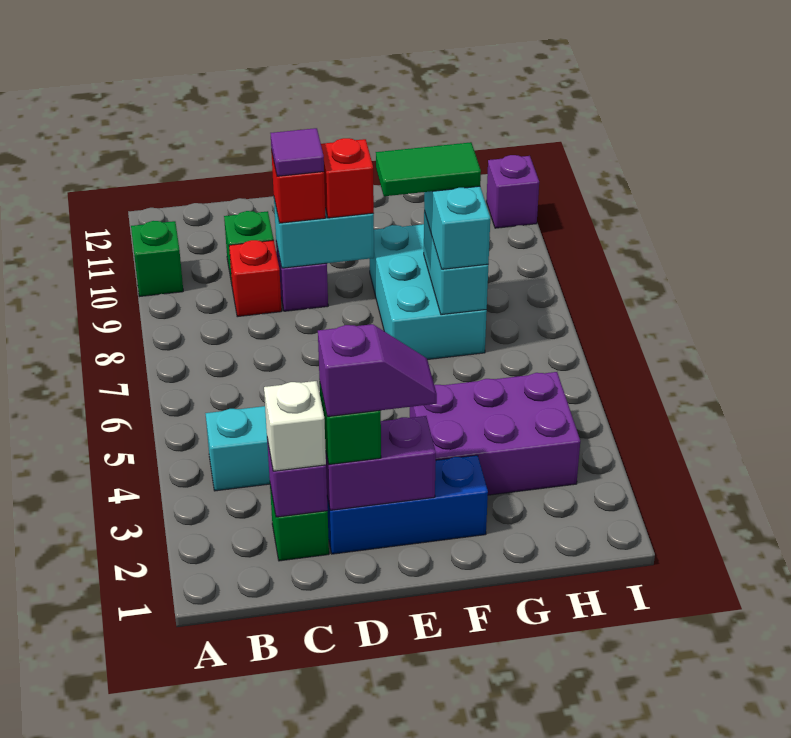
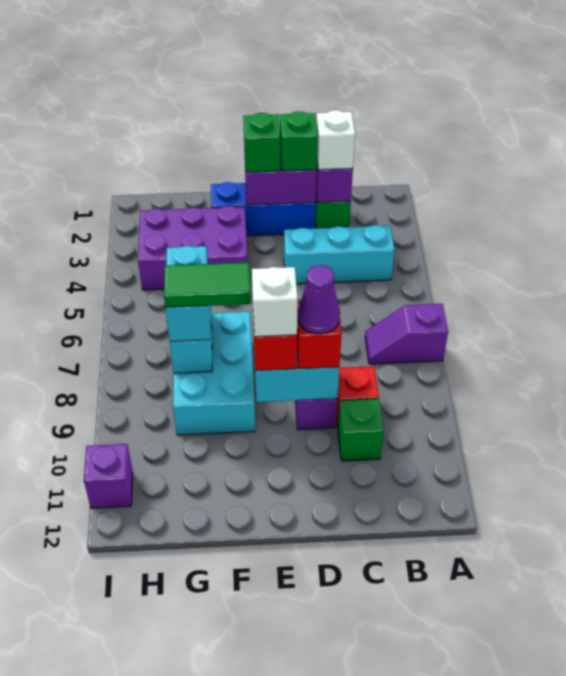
green brick A10 level 1 -> green brick E2 level 3
purple slope D2:E2 level 4 top D -> purple slope A7:B7 level 1 top A
purple tile D9 level 4 -> purple cone D9 level 4
none -> white brick E9 level 4

